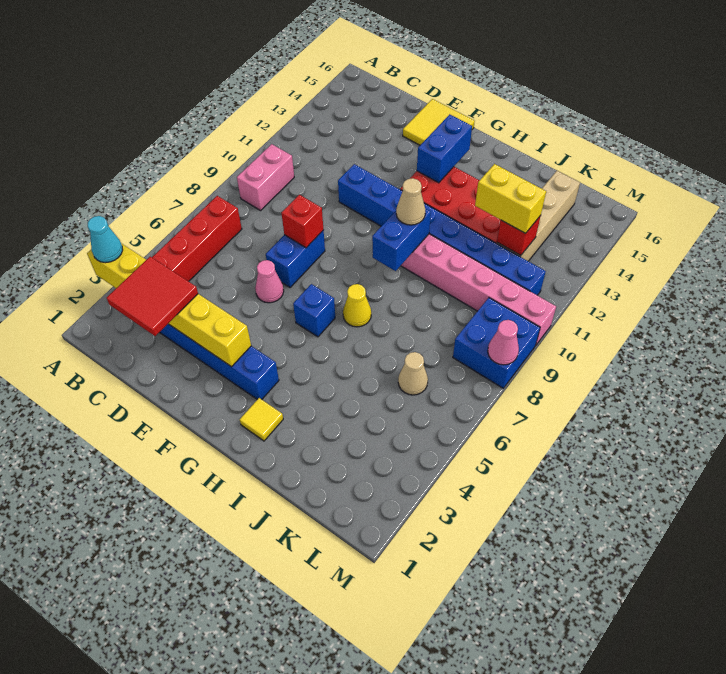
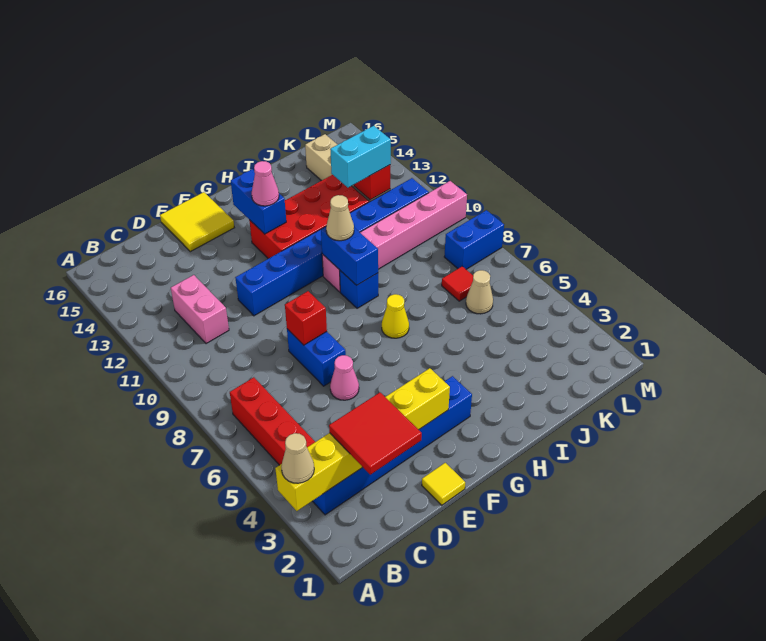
cyan cone A3 level 3 -> tan cone A3 level 3
pink brick B9:B10 level 1 -> pink brick C11:C12 level 1
blue brick G6 level 1 -> blue brick H9 level 1
yellow tile H2 level 1 -> yellow tile E1 level 1
yellow brick J12:K12 level 3 -> cyan brick J12:K12 level 3
none -> red tile K7 level 1
blue brick L8:M9 level 1 -> blue brick L8:M8 level 1
pink cone M8 level 2 -> pink cone G13 level 3

